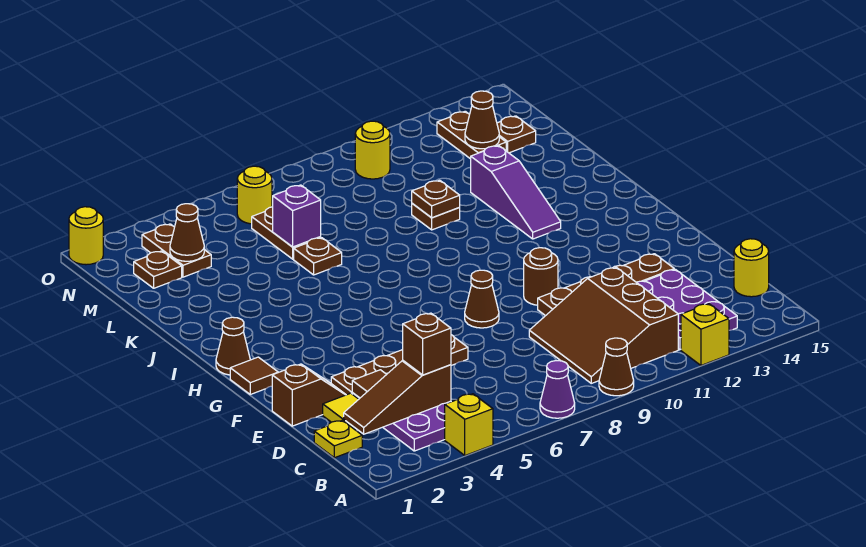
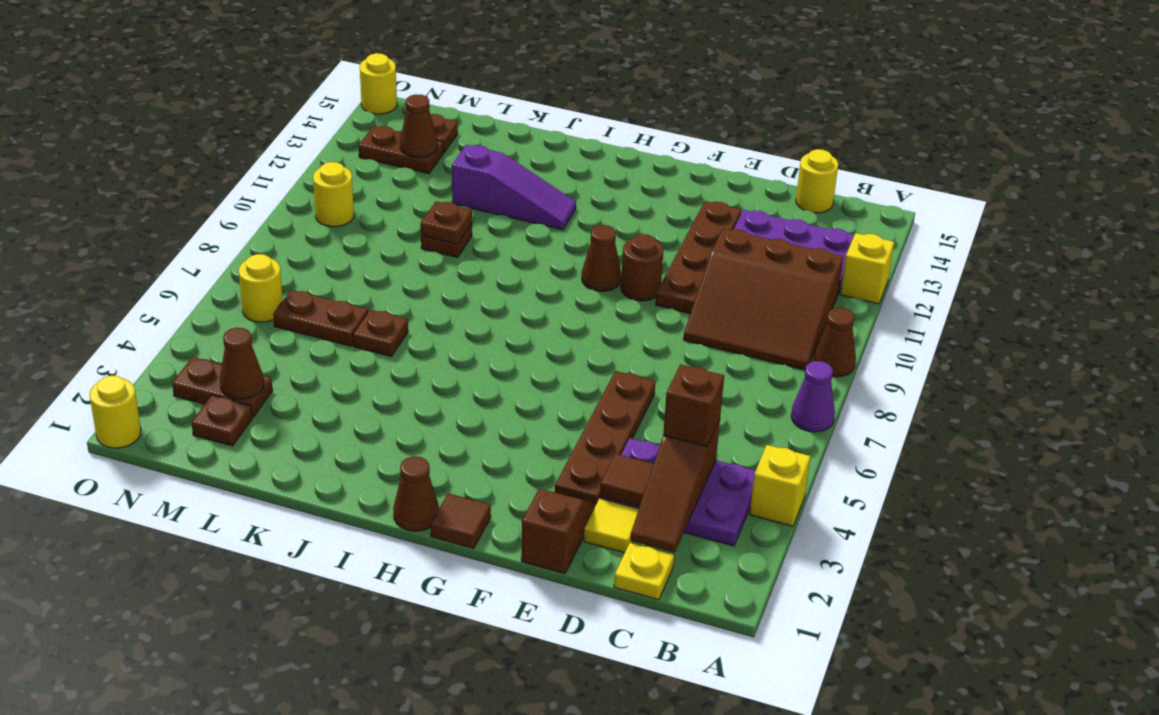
brown cone F8 level 1 -> brown cone G10 level 1
purple brick L6 level 2 -> none
none -> yellow round brick O15 level 1

